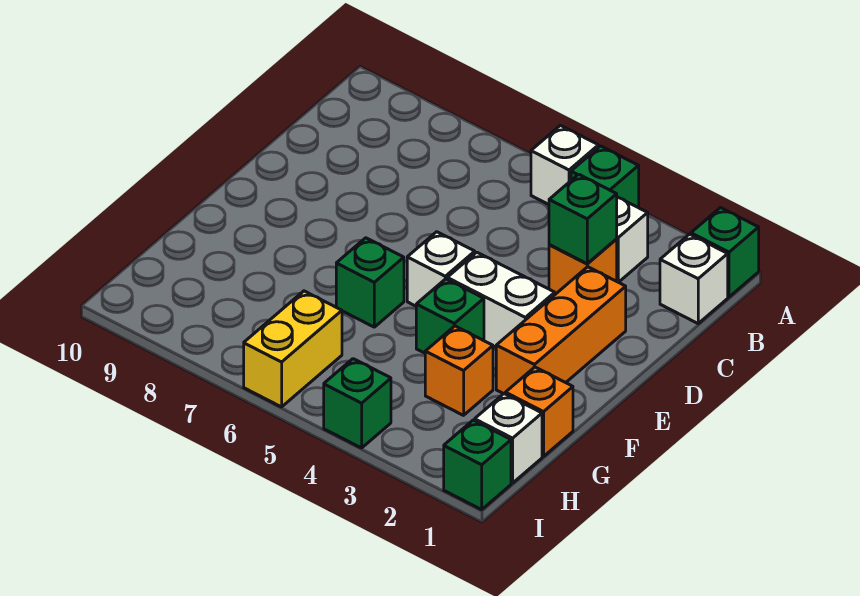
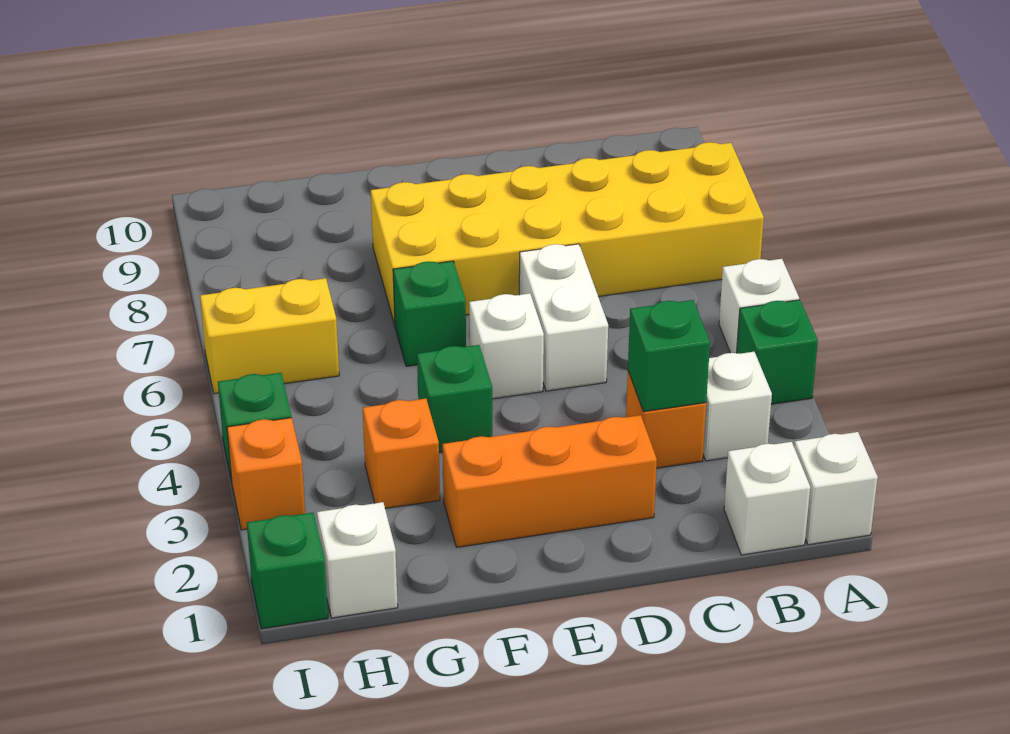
green brick A1 level 1 -> white brick A1 level 1
none -> yellow brick A7:F8 level 1
white brick E3:E4 level 1 -> white brick D5:D6 level 1
orange brick G1 level 1 -> orange brick I3 level 1

